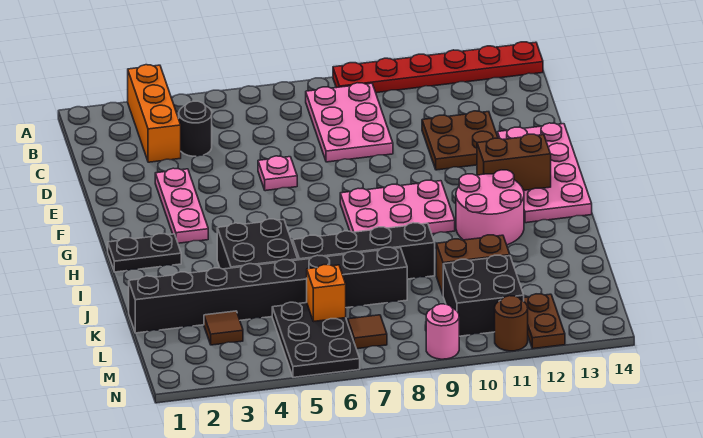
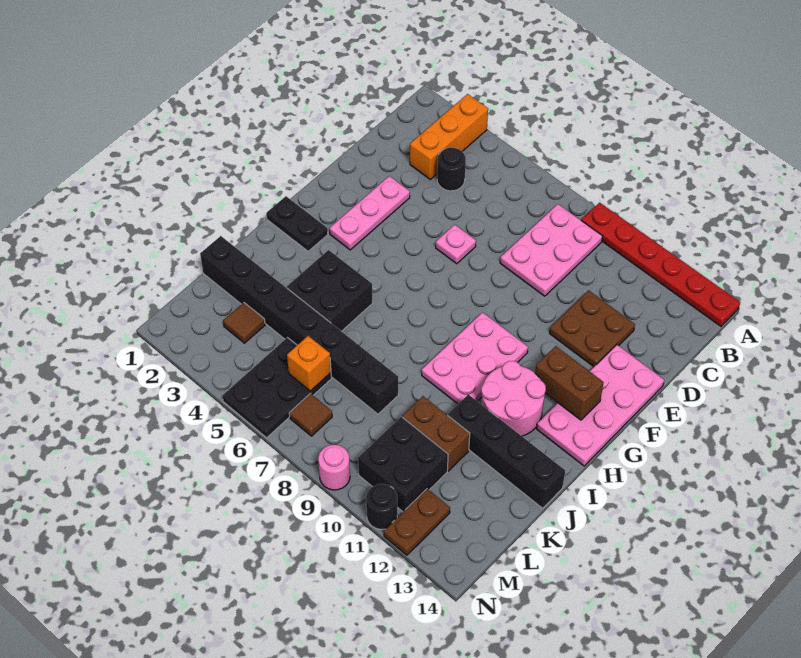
pink plate G8:H10 level 1 -> pink plate G9:I10 level 1
black brick J6:J9 level 1 -> black brick J11:J14 level 1
brown round brick N11 level 1 -> black round brick N11 level 1

